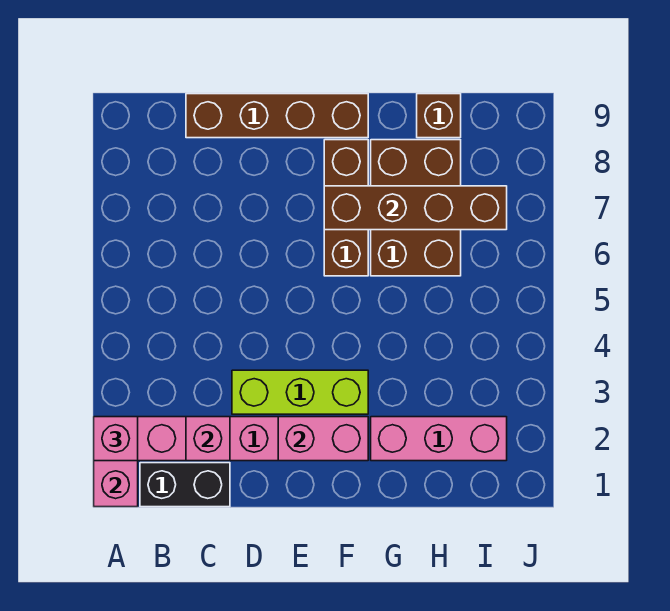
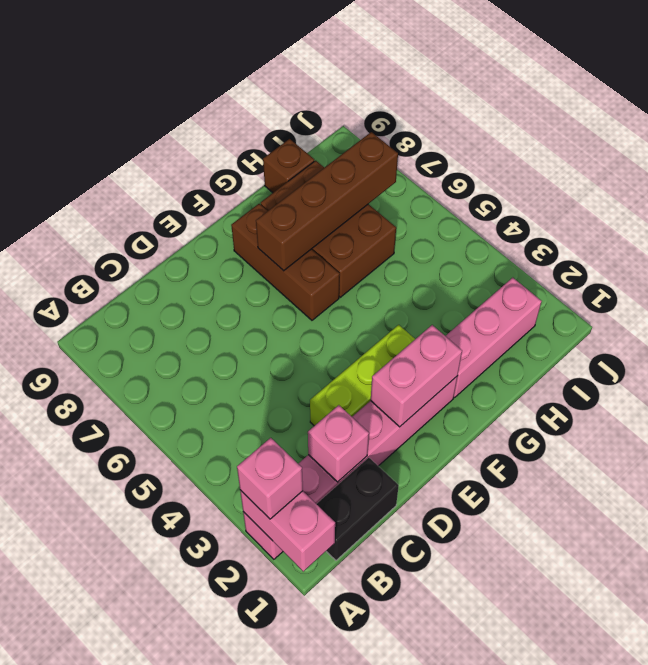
brown brick C9:F9 level 1 -> none

